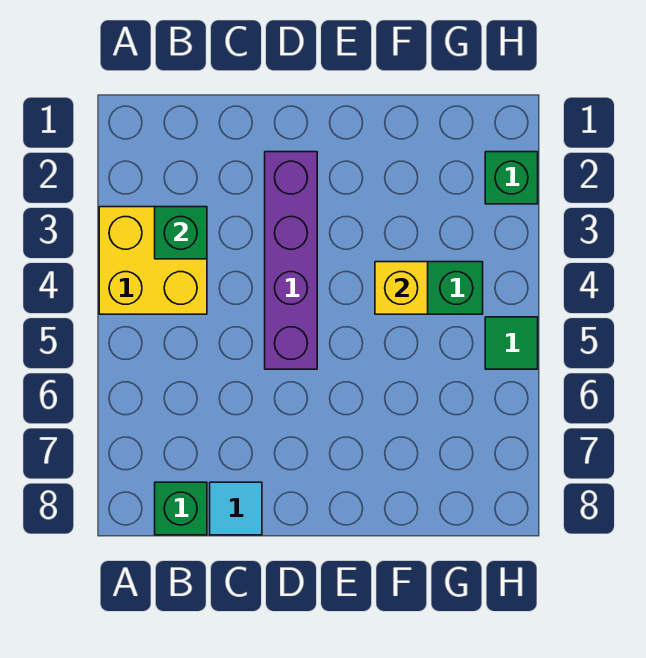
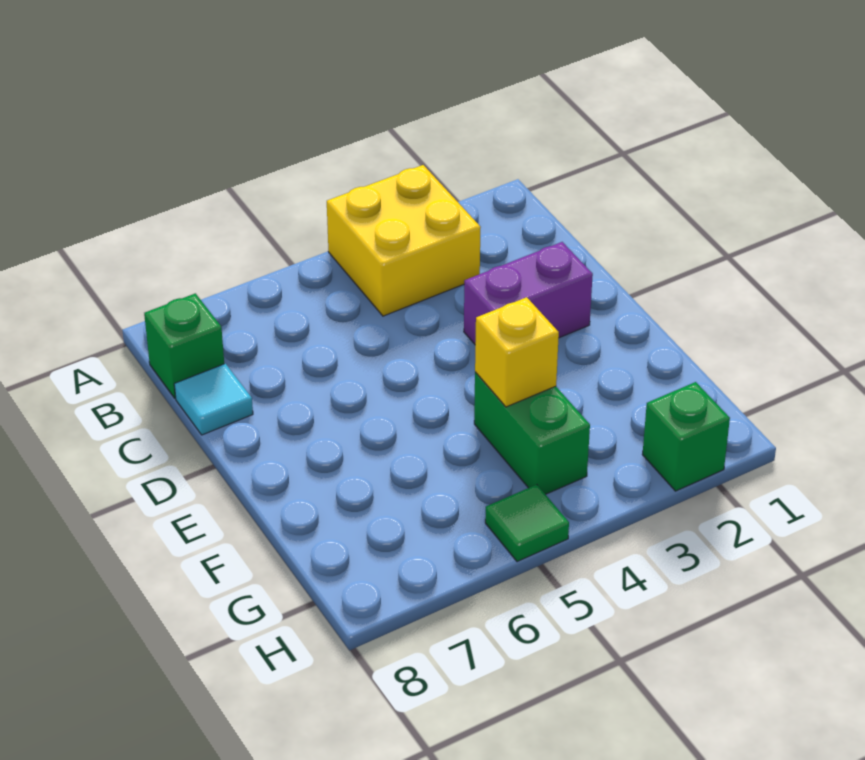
green brick B3 level 2 -> none
purple brick D2:D5 level 1 -> purple brick D2:D3 level 1

